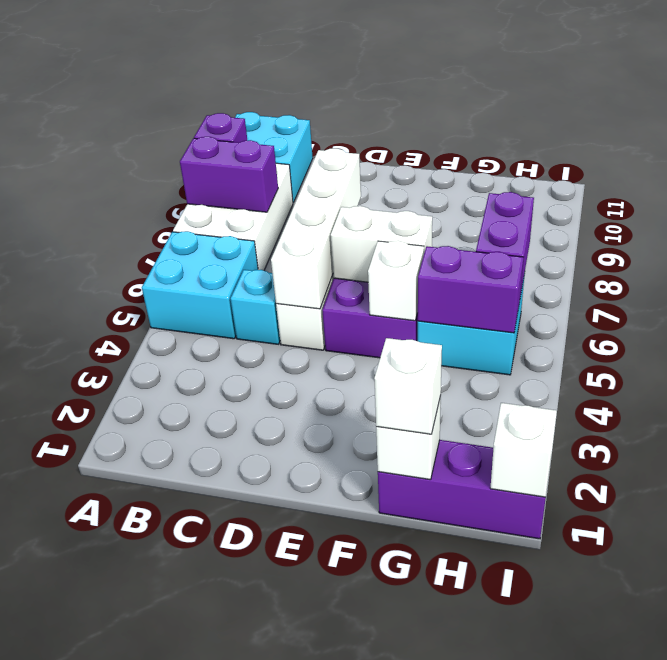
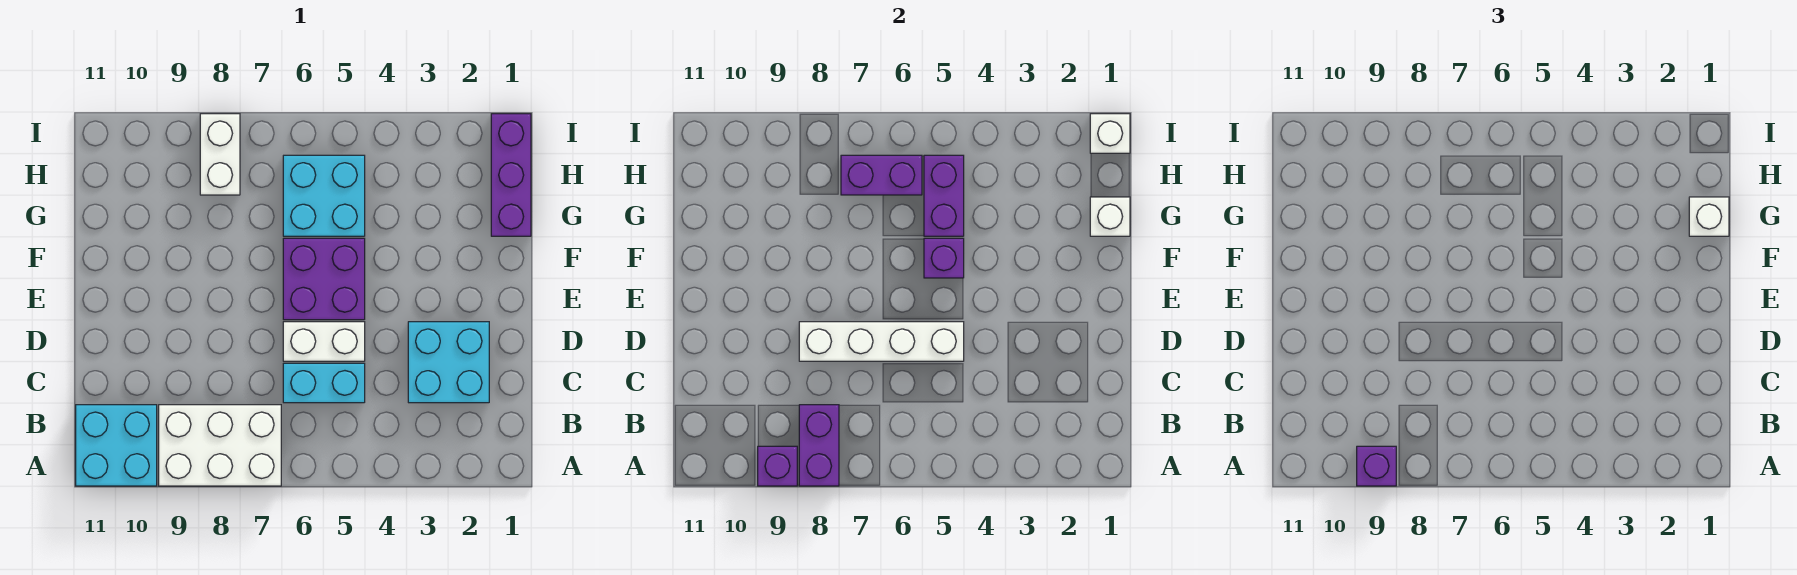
cyan brick A5:B6 level 1 -> cyan brick C2:D3 level 1
none -> purple brick A9 level 3
cyan brick C5 level 1 -> cyan brick C5:C6 level 1
white brick E6:F6 level 2 -> white brick H8:I8 level 1
white brick F5 level 2 -> purple brick F5 level 2

